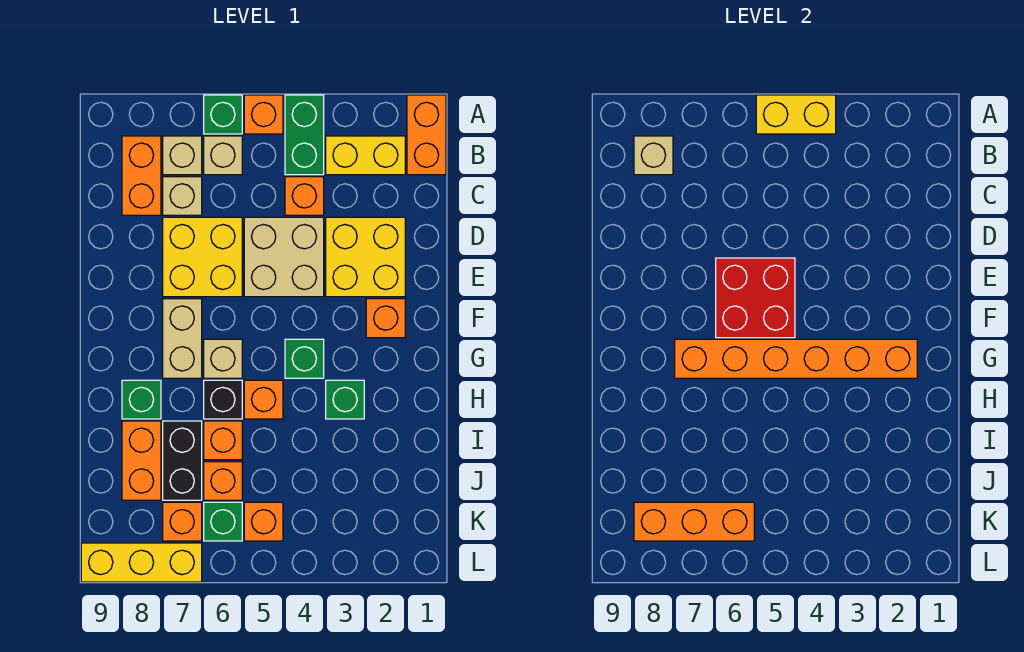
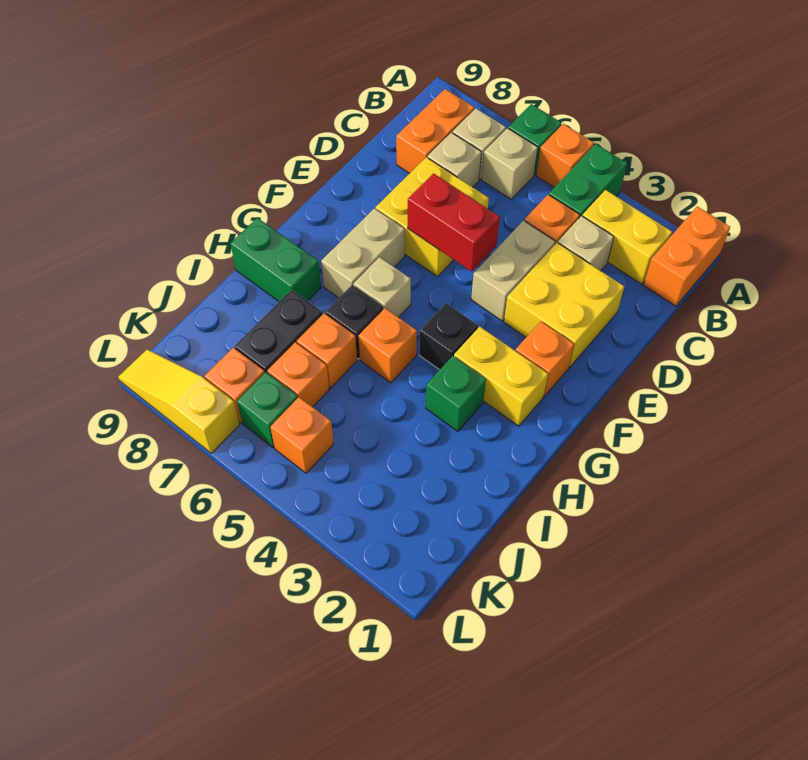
yellow brick A4:A5 level 2 -> yellow brick G2:G3 level 1
tan brick B8 level 2 -> tan brick C3 level 1
tan brick D4:E5 level 1 -> tan brick D4:E4 level 1
red brick E5:F6 level 2 -> red brick E5:E6 level 2
orange brick G2:G7 level 2 -> none
green brick G4 level 1 -> black brick G4 level 1
green brick H8 level 1 -> green brick H8:H9 level 1
orange brick I8:J8 level 1 -> none
orange brick K6:K8 level 2 -> none
yellow brick L7:L9 level 1 -> yellow slope L7:L9 level 1 top 7

